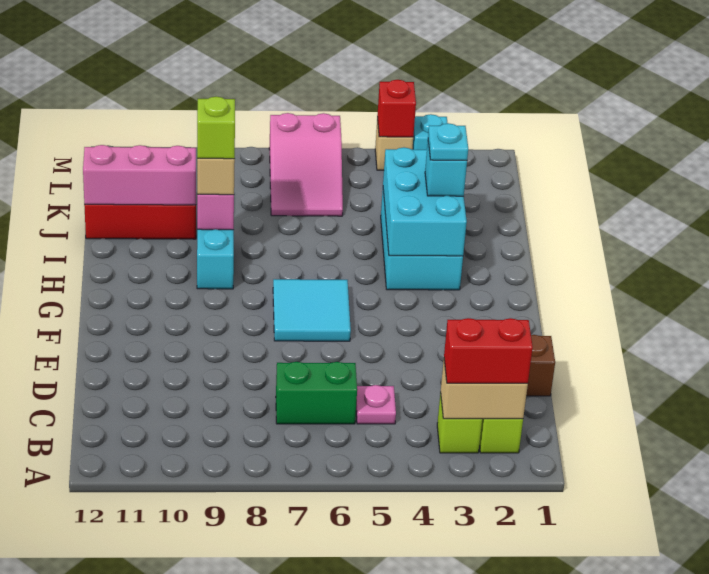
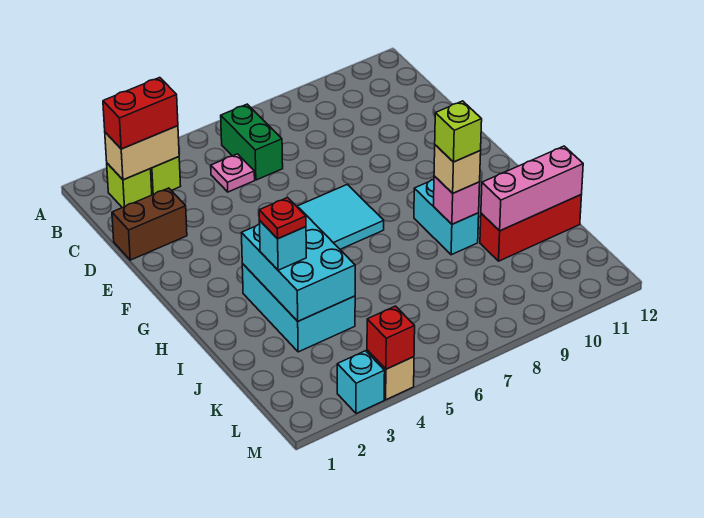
green brick C6:C7 level 1 -> green brick B6:C6 level 1
cyan plate I3 level 4 -> red plate I3 level 4
pink slope K6:M7 level 1 top M -> none

